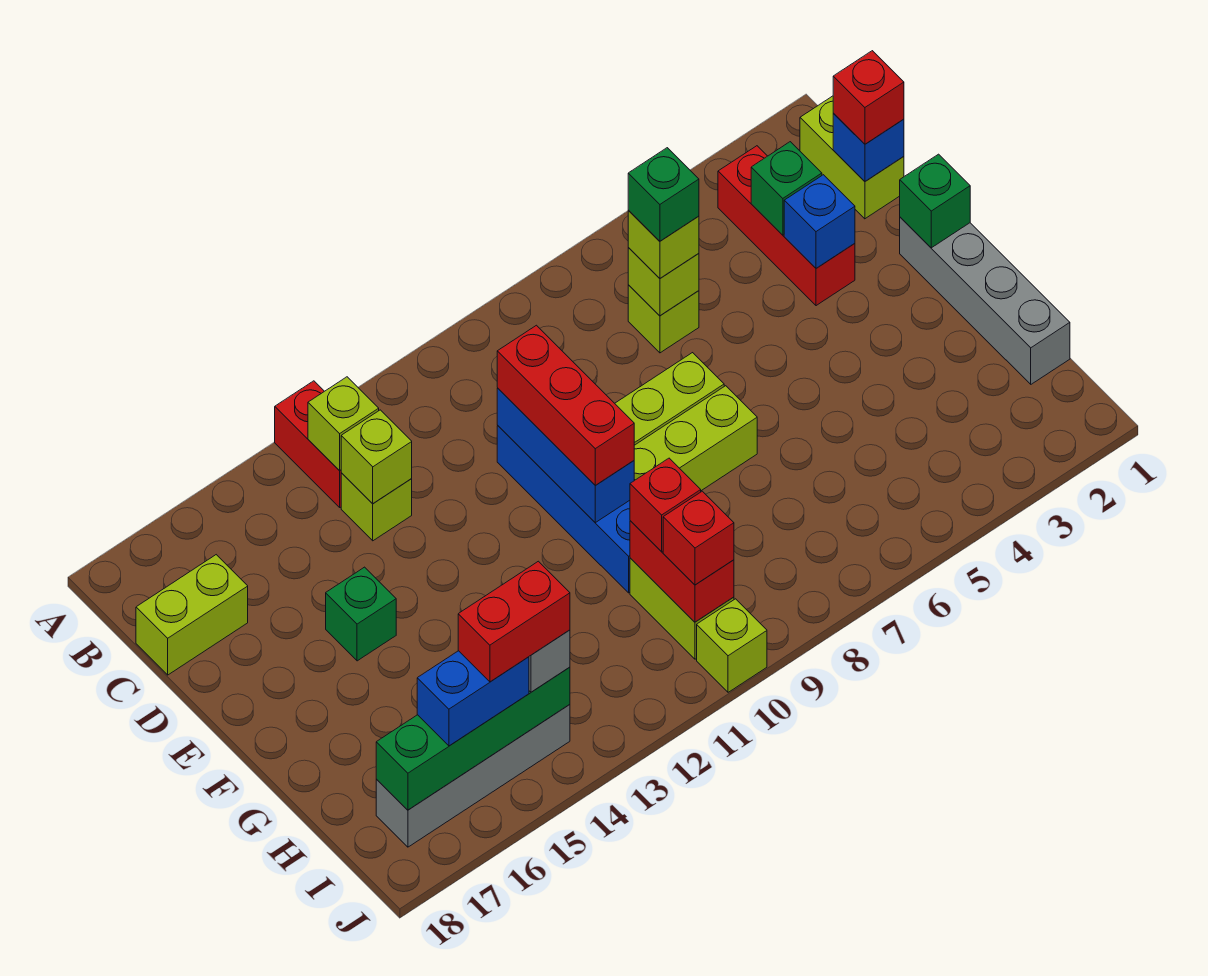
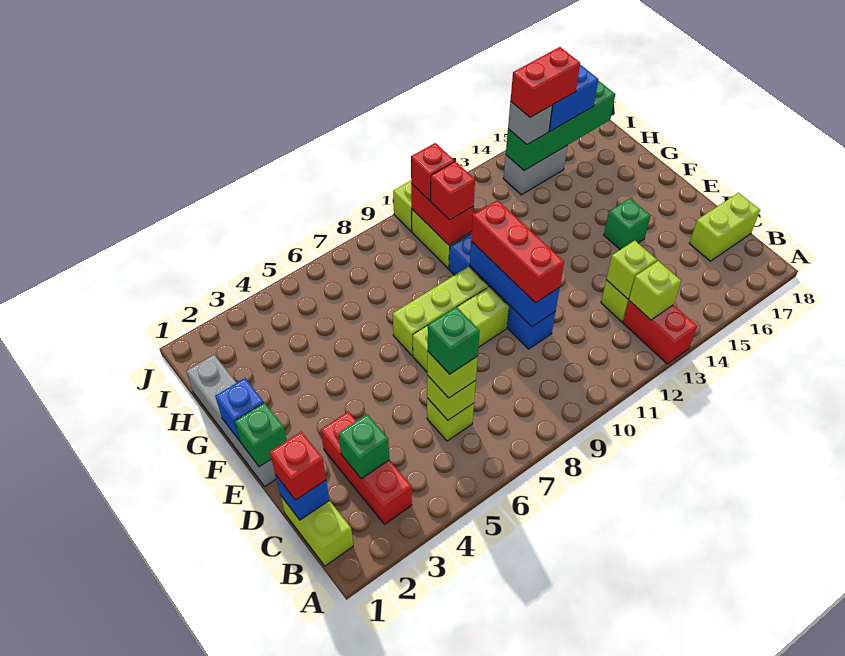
blue brick D3 level 2 -> blue brick F1 level 2
grey brick I14:I17 level 1 -> grey brick I14:I15 level 1

